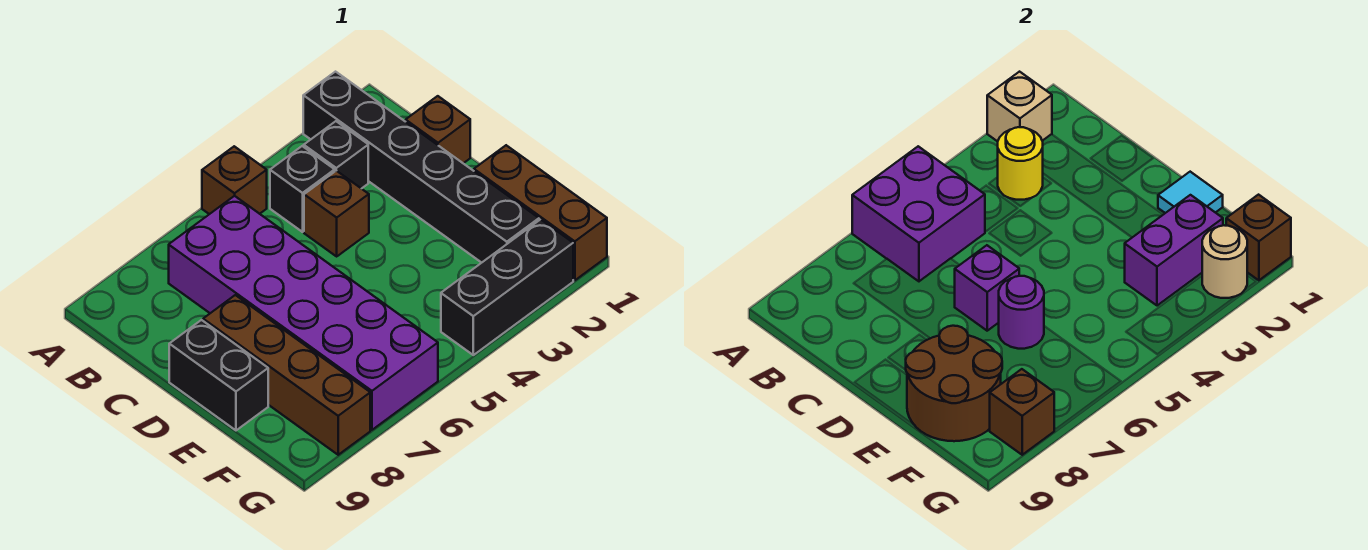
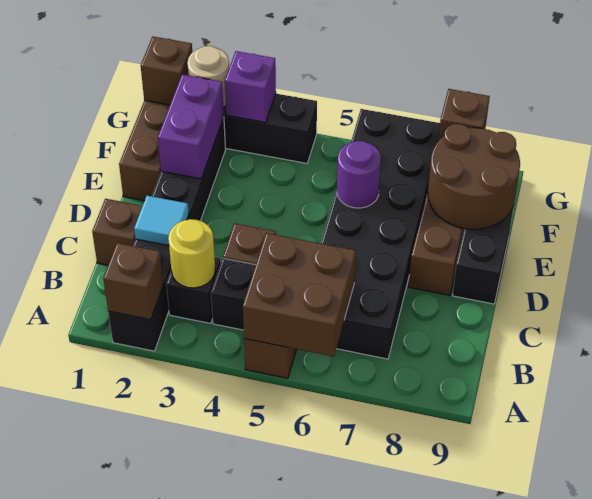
tan brick A2 level 2 -> brown brick A2 level 2
purple brick A5:B6 level 2 -> brown brick A5:B6 level 2
purple brick B6:G7 level 1 -> black brick B6:G7 level 1
purple brick D6 level 2 -> purple brick G3 level 2
cyan tile E1 level 2 -> cyan tile C2 level 2
purple brick F2:F3 level 2 -> purple brick E2:F2 level 2

